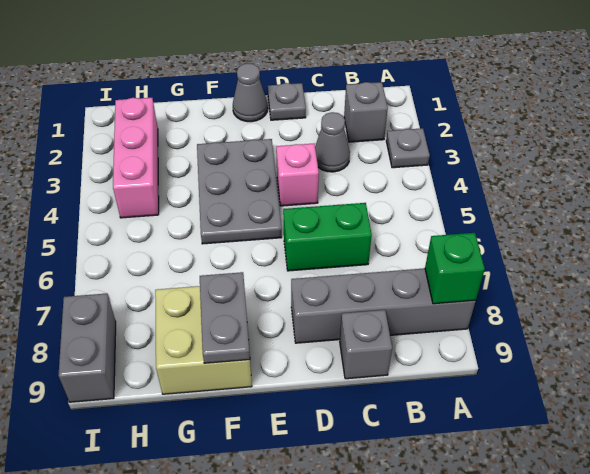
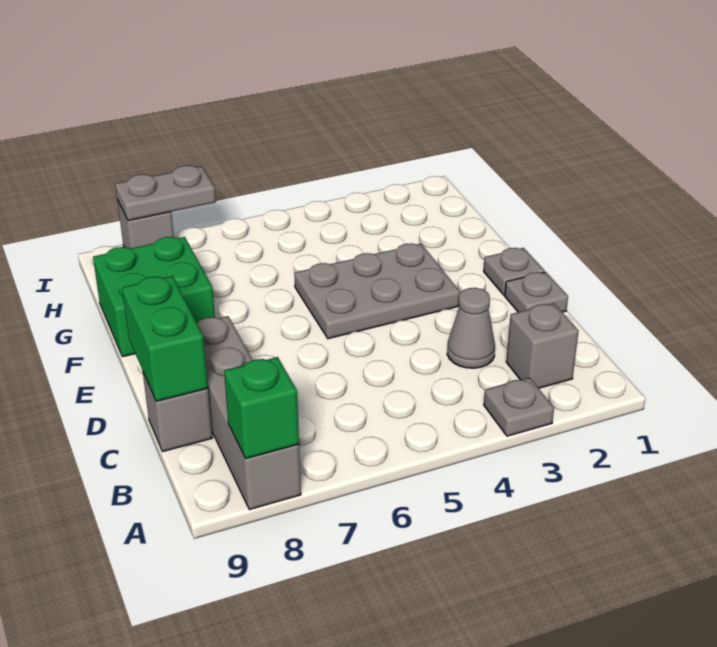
green brick C6:D6 level 1 -> green brick C9:D9 level 2
pink brick D4 level 1 -> none
grey cone E1 level 1 -> grey plate E1 level 1
tan brick F8:G9 level 1 -> green brick F8:G9 level 1
grey plate F8:F9 level 2 -> grey plate I7:I8 level 2
pink brick H2:H4 level 1 -> none
grey brick I8:I9 level 1 -> grey brick I8 level 1

